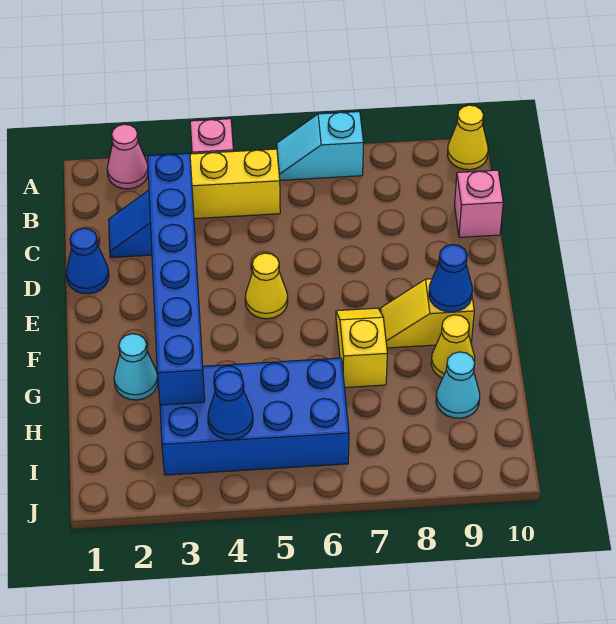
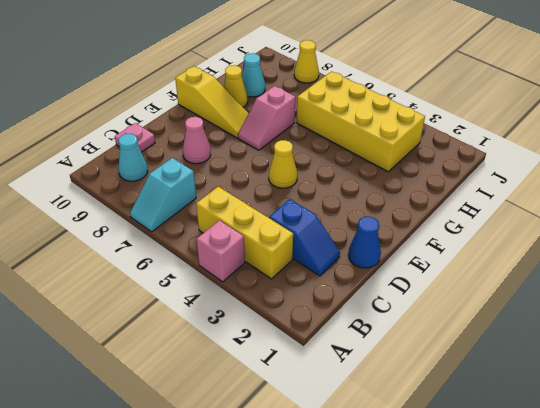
pink cone A2 level 1 -> pink cone D8 level 1
cyan slope A6:A7 level 1 top 7 -> cyan slope A7:B7 level 1 top B
yellow cone A10 level 1 -> yellow cone J8 level 1
blue brick C3:H3 level 2 -> none
pink brick C10 level 1 -> pink plate C10 level 1
yellow slope F7:G7 level 1 top G -> pink slope F7:G7 level 1 top G
yellow slope F8:F9 level 1 top 9 -> yellow slope F8:F10 level 1 top 10
blue cone F9 level 2 -> none
cyan cone G2 level 1 -> cyan cone B9 level 1
blue brick H3:I6 level 1 -> yellow brick H3:I6 level 1
blue cone I4 level 2 -> none

